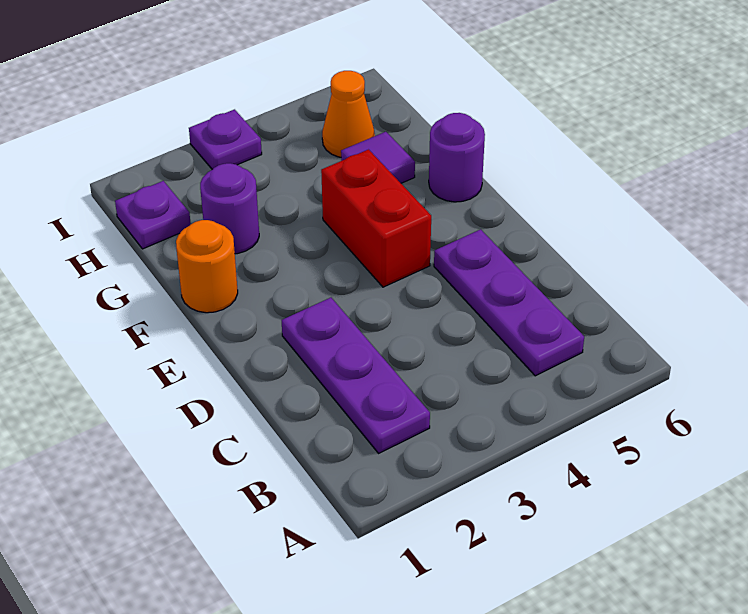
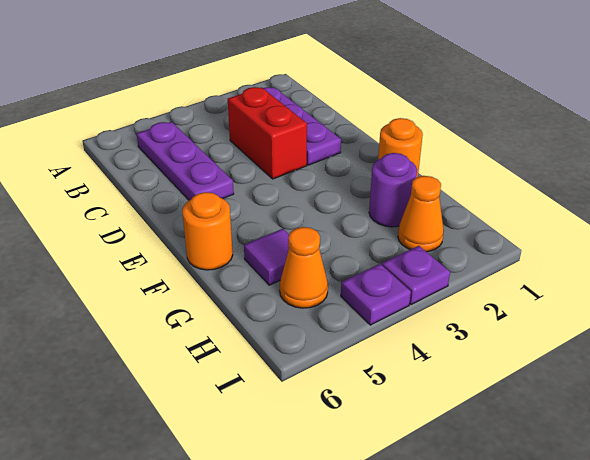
red brick E4:F4 level 1 -> red brick C3:D3 level 1
purple round brick F6 level 1 -> orange round brick F6 level 1
purple plate H1 level 1 -> purple plate I4 level 1
none -> orange cone H2 level 1

